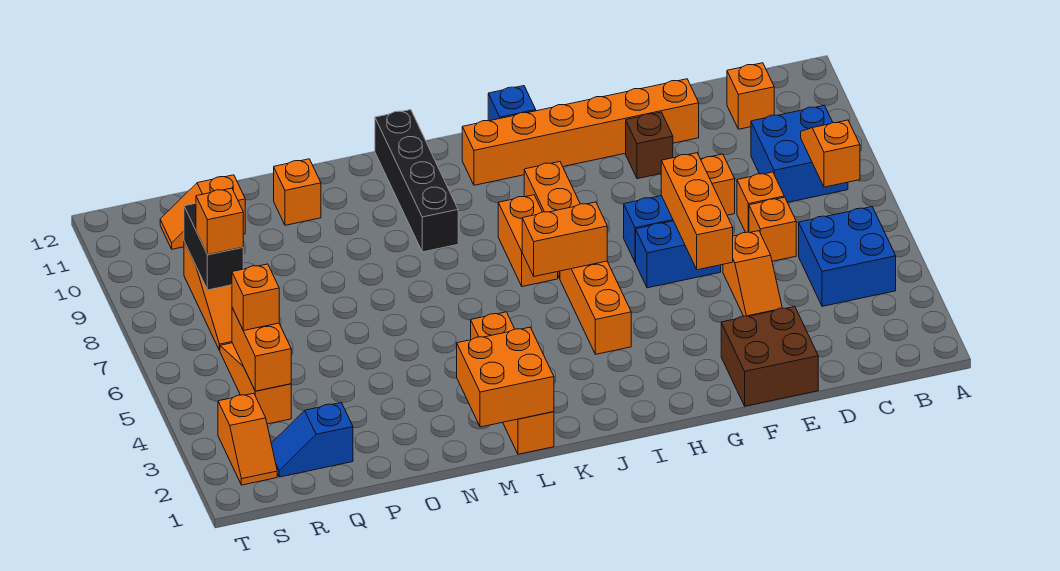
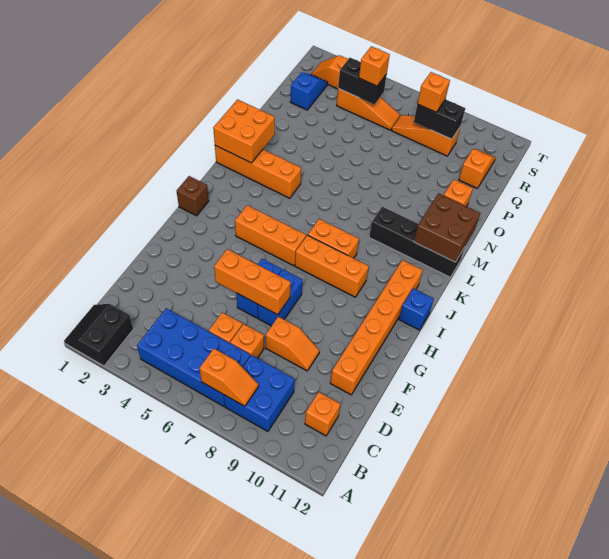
none -> black slope A1:B2 level 1 top 2
blue brick B4:C5 level 1 -> blue brick B4:C7 level 1
brown brick E1:F2 level 1 -> brown brick L11:M12 level 2
orange slope E4:E5 level 1 top 5 -> none
brown brick F10 level 1 -> brown brick I1 level 1
orange brick I6:J6 level 2 -> none
orange brick R4:R5 level 2 -> black brick R4:R5 level 2

